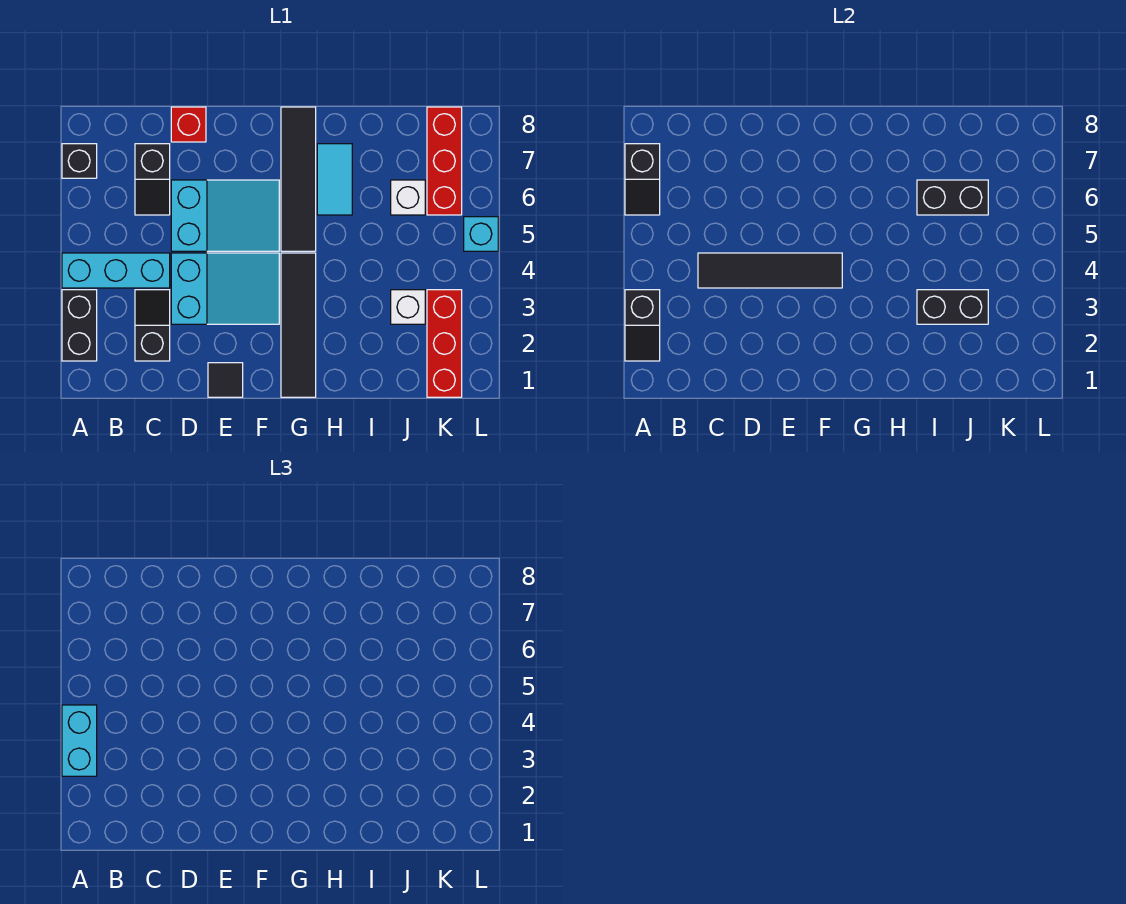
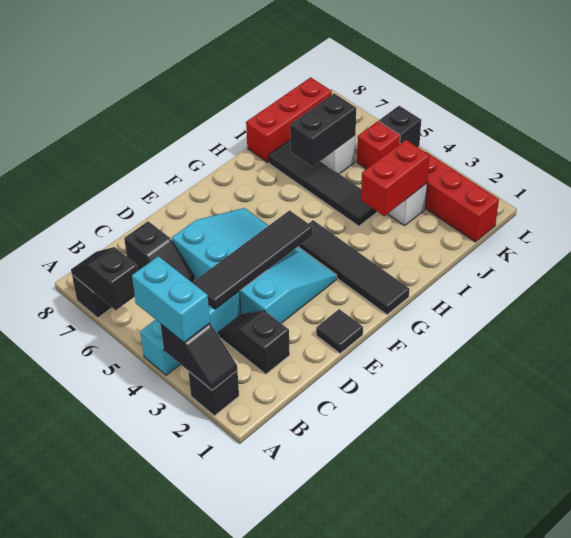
black brick A2:A3 level 1 -> black brick A2 level 1
black slope A6:A7 level 2 top 7 -> black slope A6:A7 level 2 top 6
red brick D8 level 1 -> red brick K5 level 1
black tile G5:G8 level 1 -> black tile I4:I7 level 1
cyan tile H6:H7 level 1 -> none
black brick I3:J3 level 2 -> red brick I3:J3 level 2
red brick K6:K8 level 1 -> red brick I8:K8 level 1
cyan brick L5 level 1 -> black brick L5 level 1

